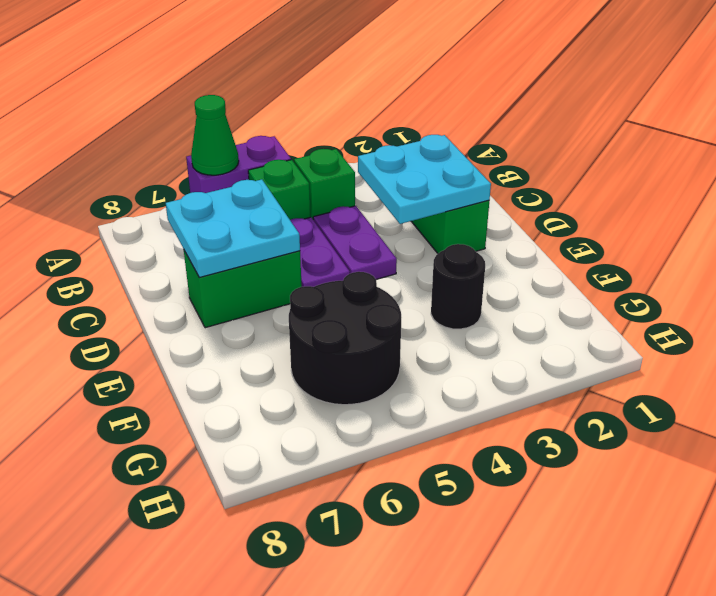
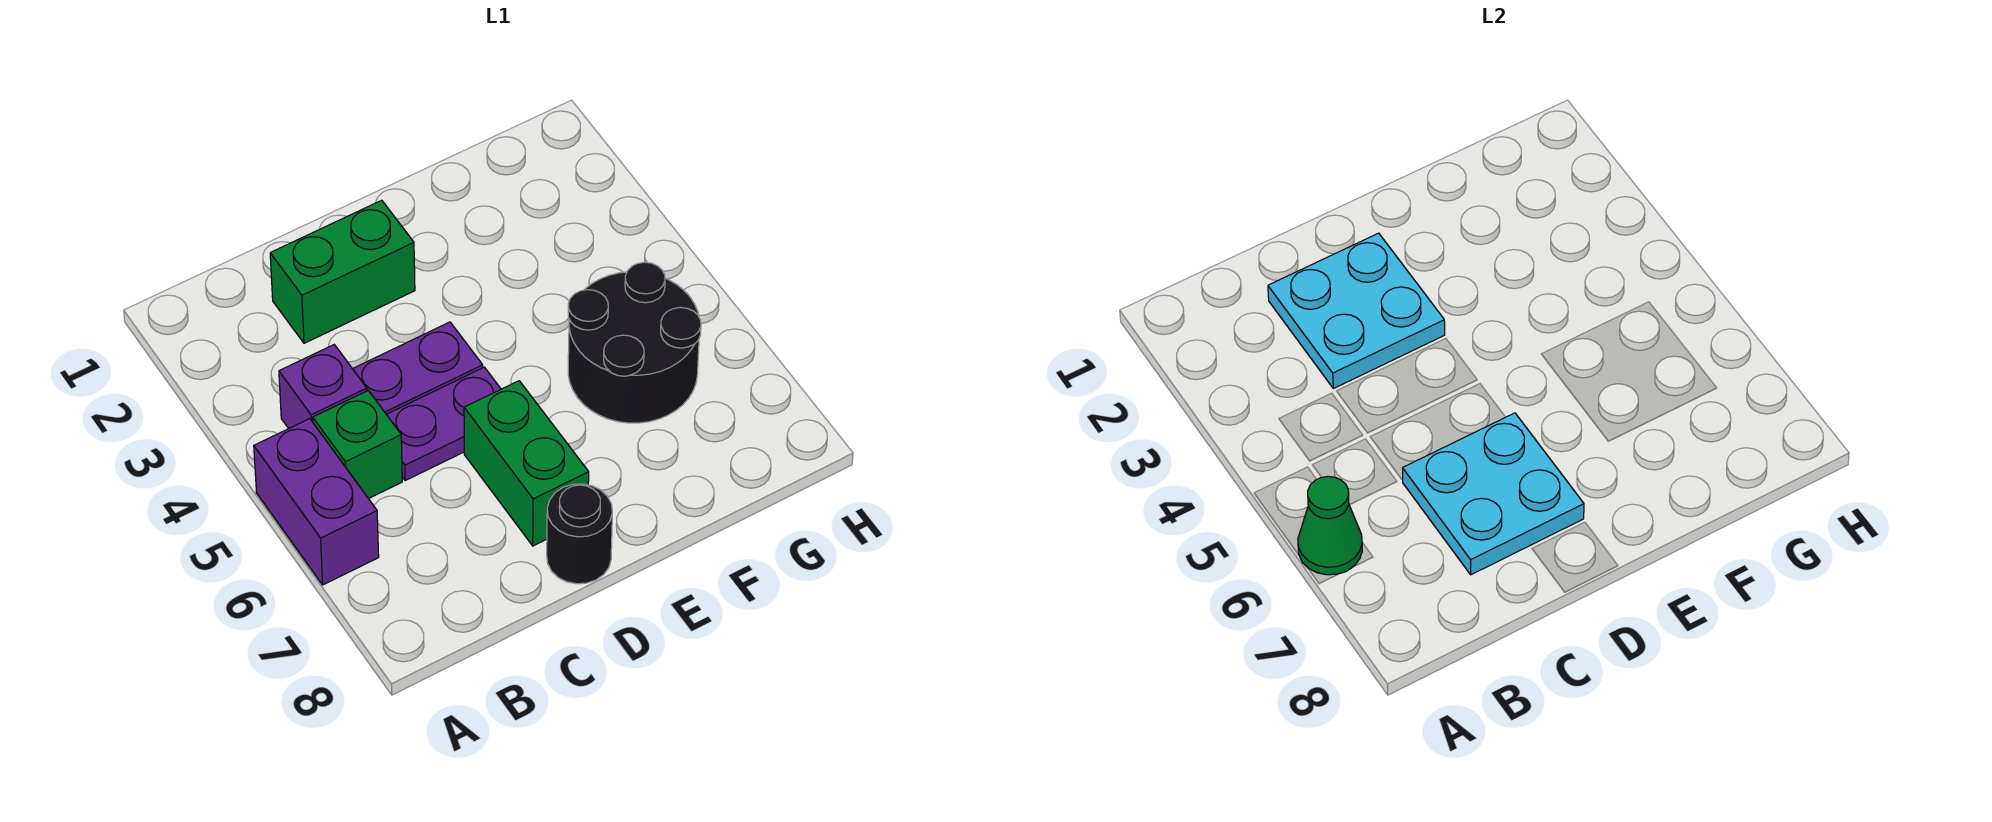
green brick B4 level 1 -> purple brick B4 level 1
black round brick F3 level 1 -> black round brick D8 level 1

